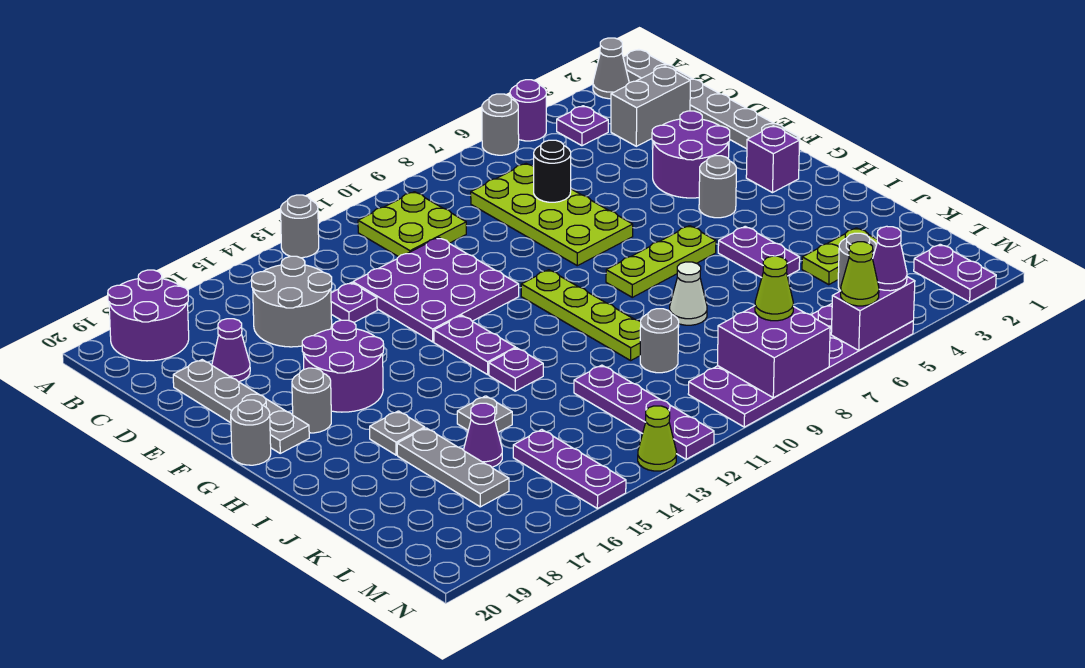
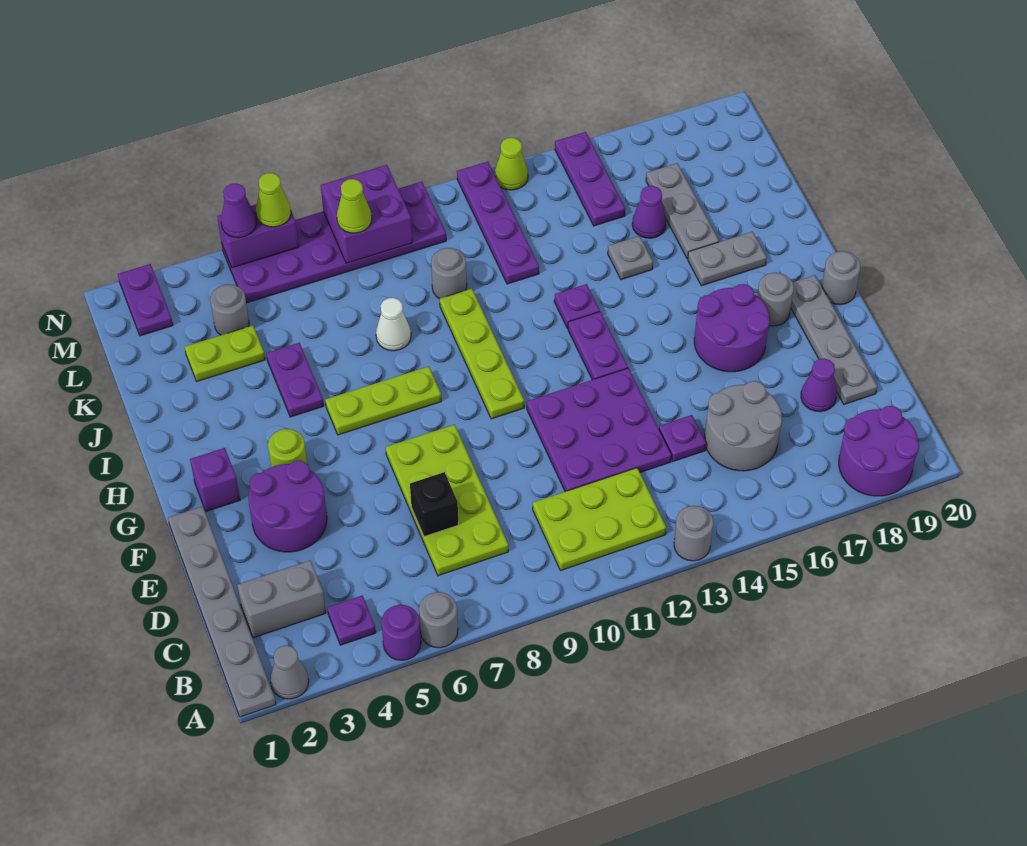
lime plate B10:C11 level 1 -> lime plate B10:C12 level 1
black round brick D7 level 2 -> black brick D7 level 2
grey round brick G4 level 1 -> lime round brick G4 level 1
grey plate I17 level 1 -> grey plate I17:I18 level 1

